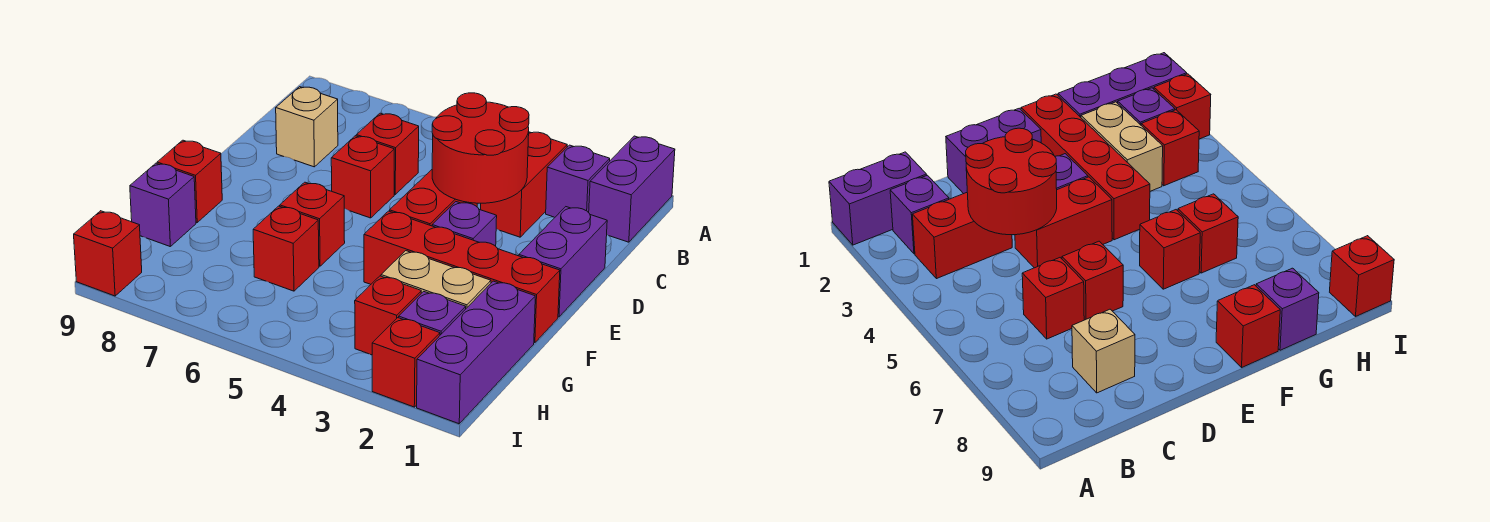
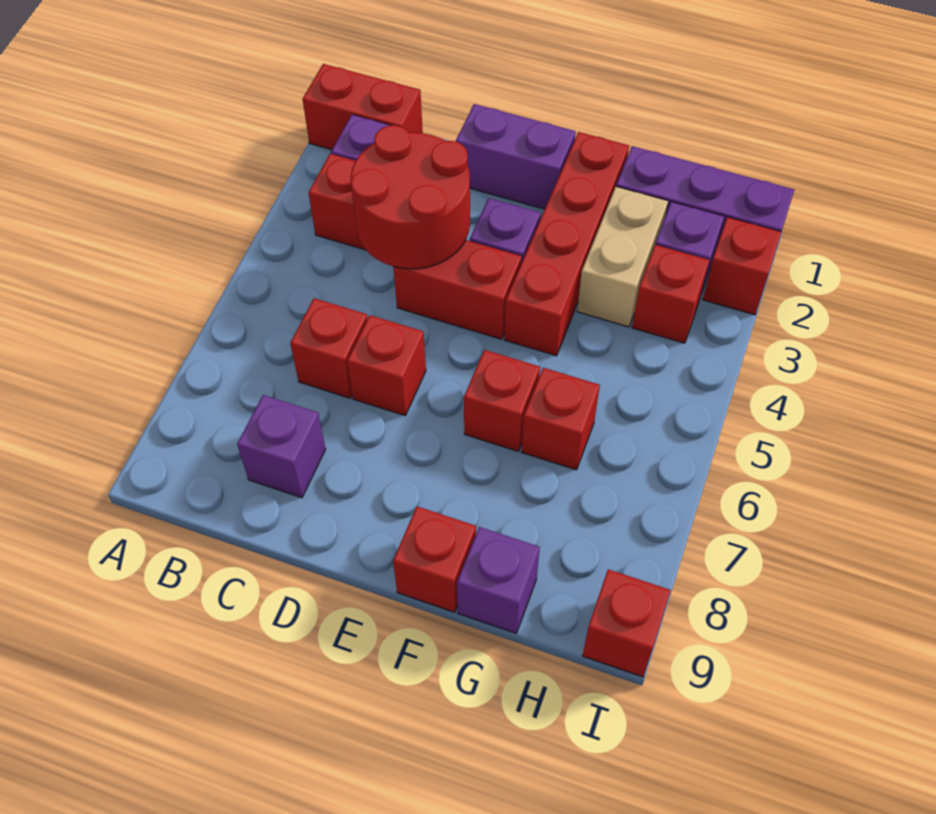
purple brick A1:B1 level 1 -> red brick A1:B1 level 1
tan brick C8 level 1 -> purple brick C8 level 1

